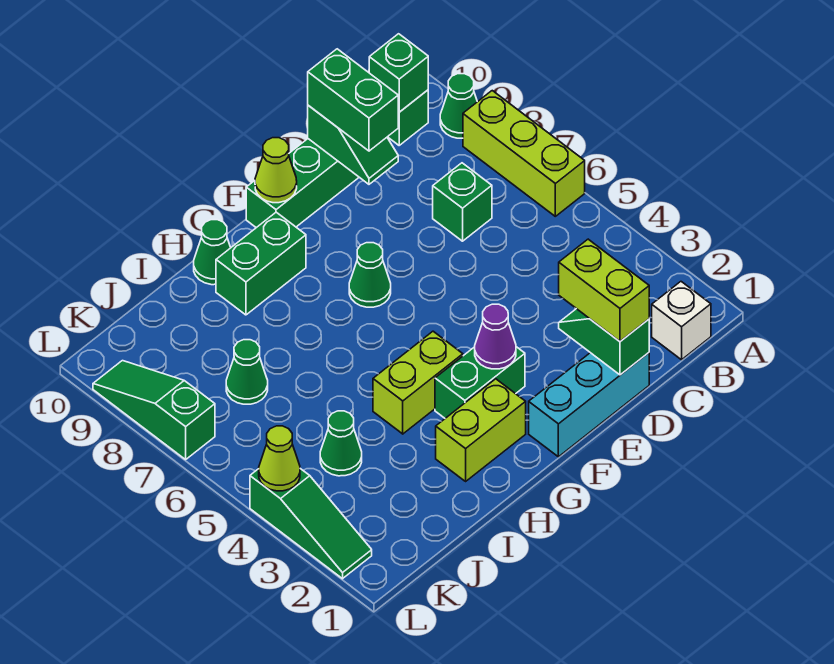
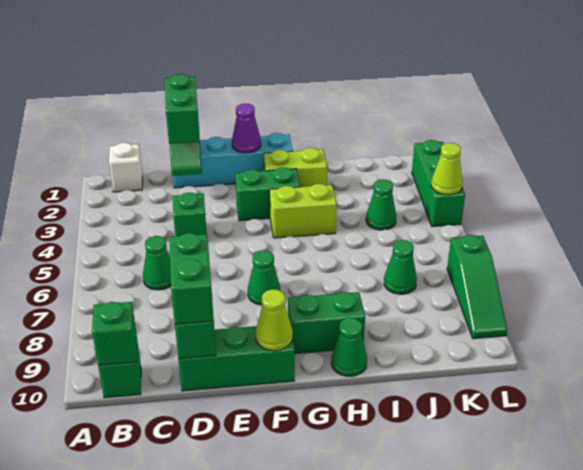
lime brick A6:A8 level 1 -> none
green cone A9 level 1 -> green cone C6 level 1
green brick C7 level 1 -> green brick D4 level 1
cyan brick D1:F1 level 1 -> cyan brick D1:G1 level 1
lime brick D1:D2 level 3 -> green brick D1:D2 level 3
purple cone F3 level 2 -> purple cone F1 level 2
green slope L2:L4 level 1 top 4 -> green brick L2:L4 level 1

